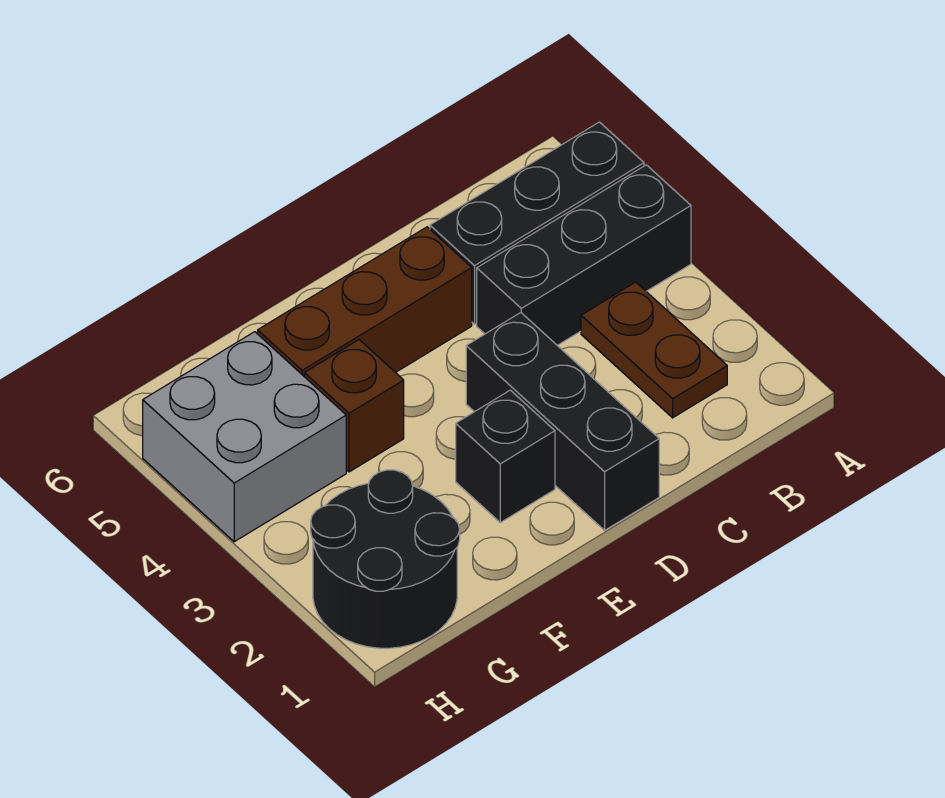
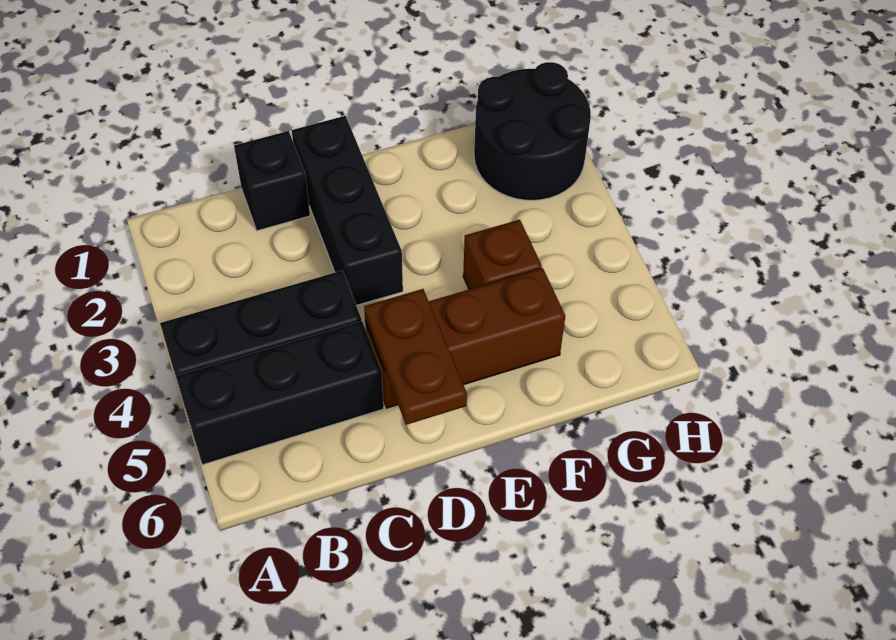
brown plate B2:B3 level 1 -> brown plate D5:D6 level 2
black brick E2 level 1 -> black brick C1 level 1
grey brick G4:H5 level 1 -> none

